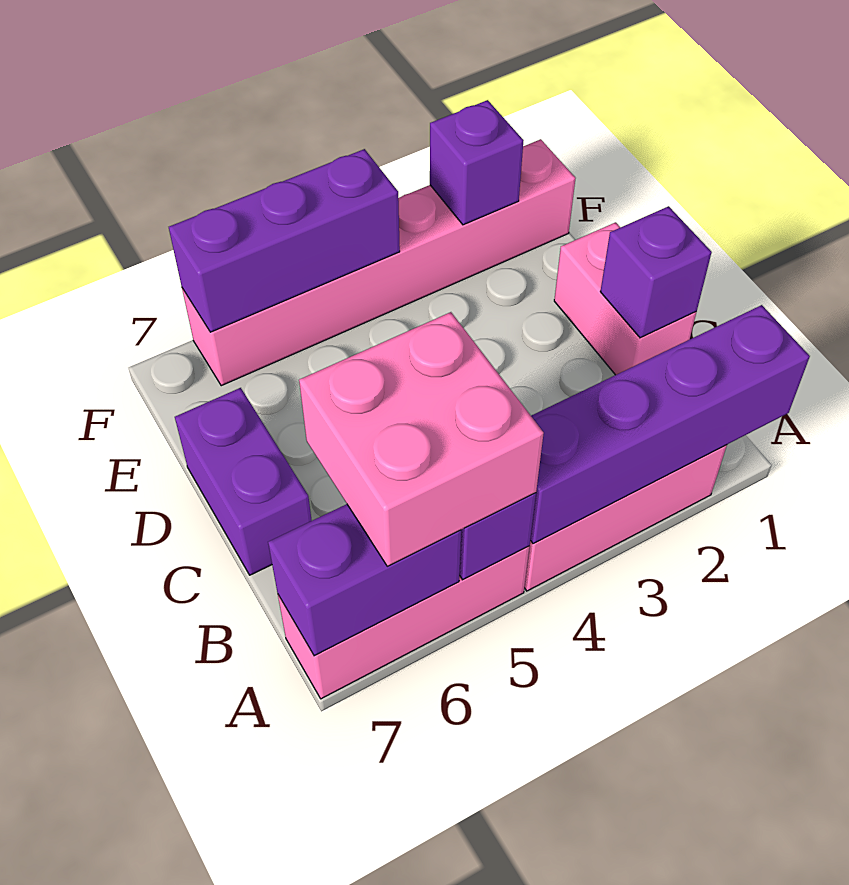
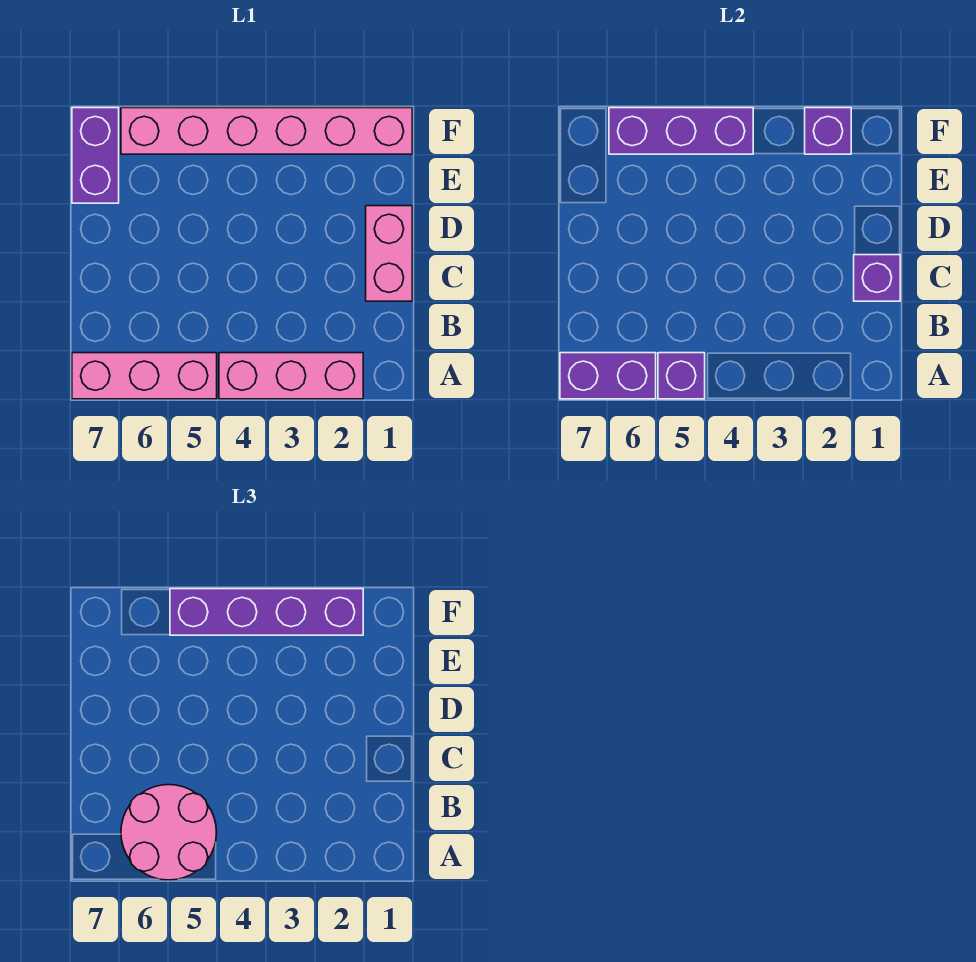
purple brick A1:A4 level 2 -> purple brick F2:F5 level 3
pink brick A5:B6 level 3 -> pink round brick A5:B6 level 3
purple brick C7:D7 level 1 -> purple brick E7:F7 level 1

